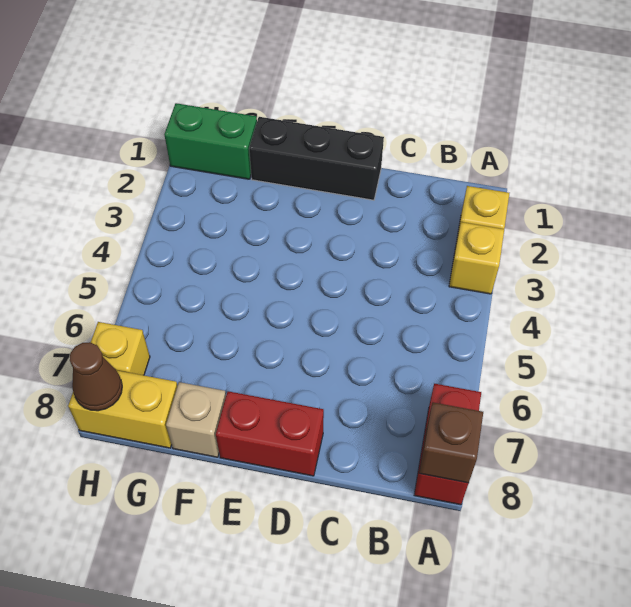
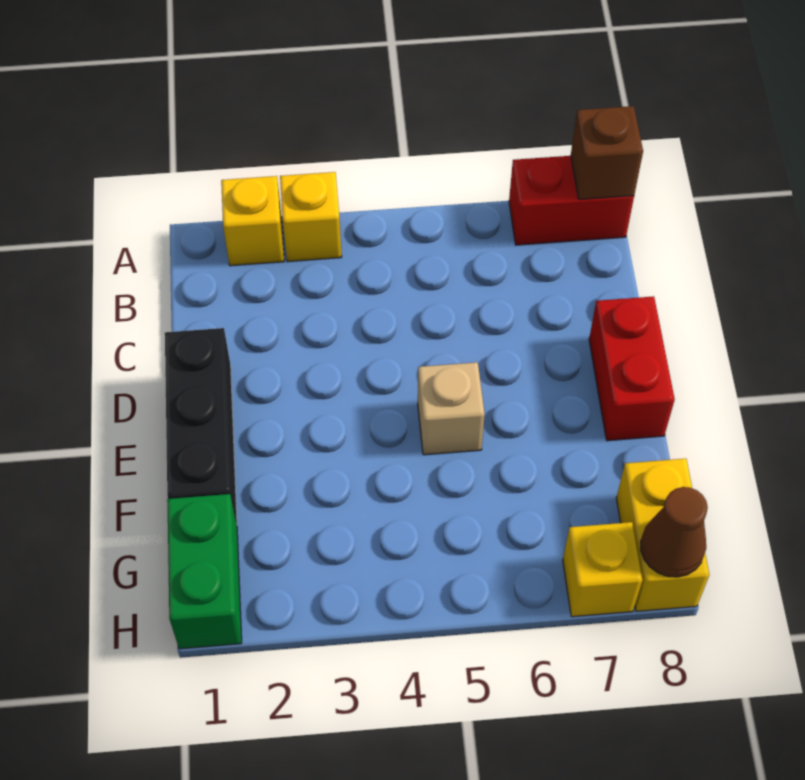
tan brick F8 level 1 -> tan brick E5 level 1

